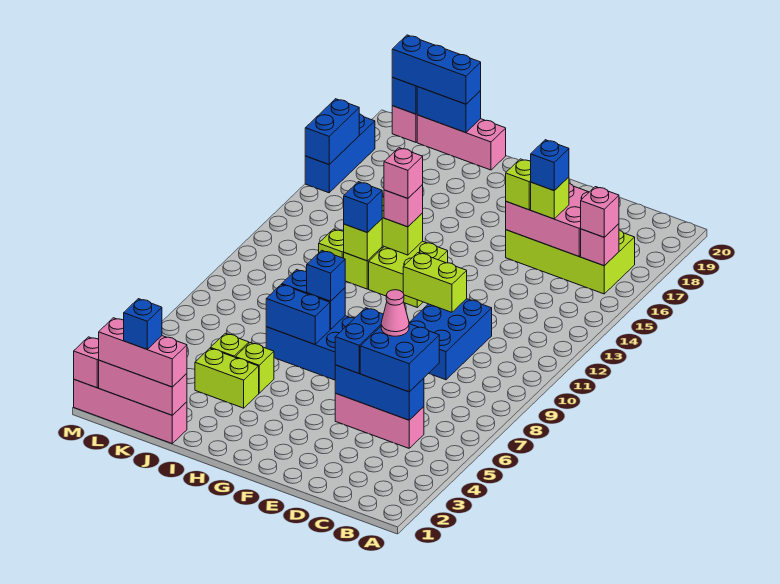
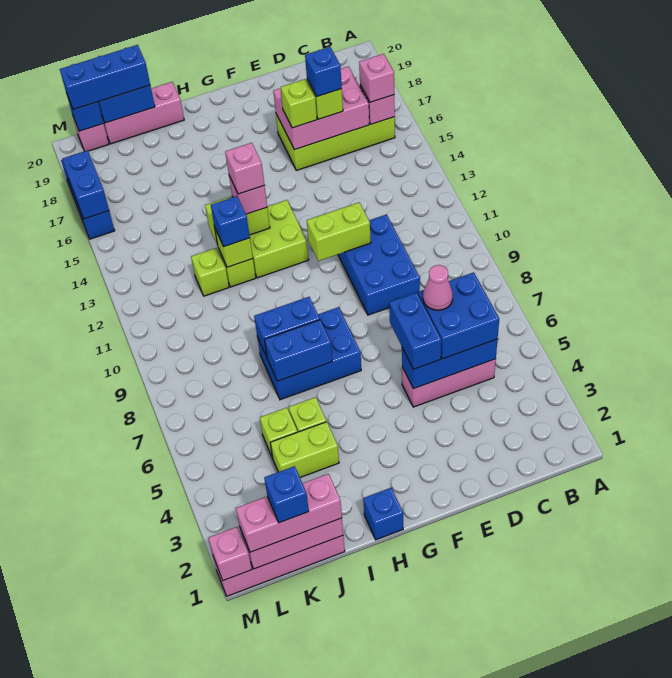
blue brick H8 level 3 -> blue brick H1 level 1

